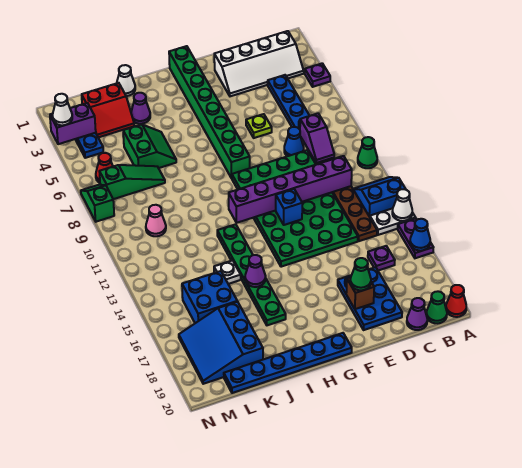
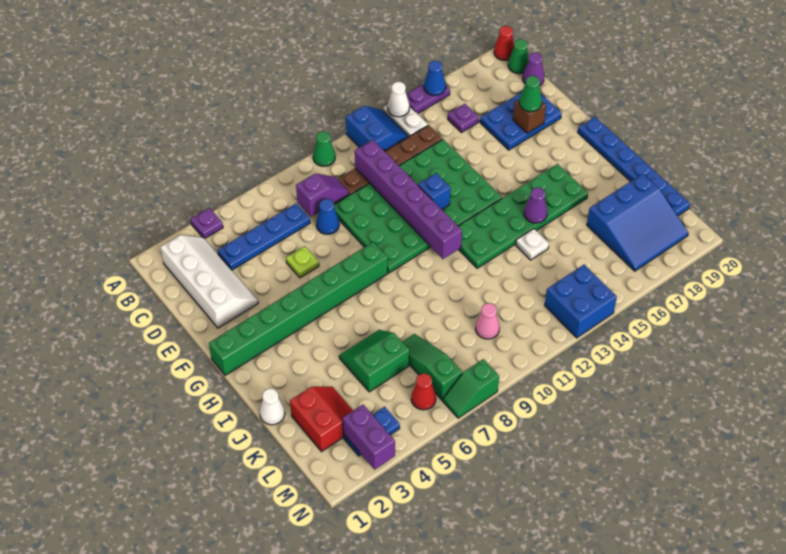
blue slope A12:B13 level 1 top 13 -> blue slope A12:B13 level 1 top 12
green plate I12:I17 level 1 -> green plate H12:I17 level 1
purple cone J3 level 1 -> none
blue brick K15:L16 level 1 -> blue brick M13:N14 level 1
white cone N3 level 3 -> none

